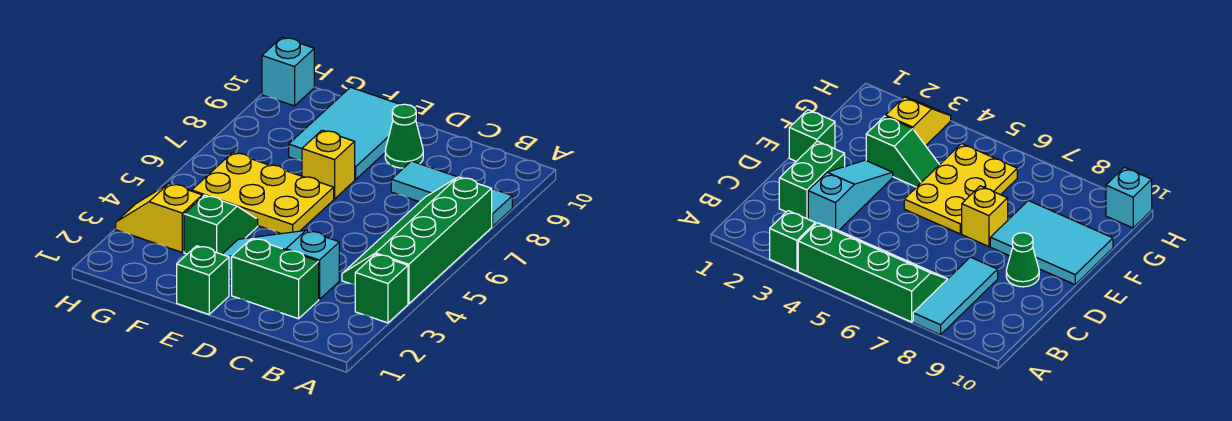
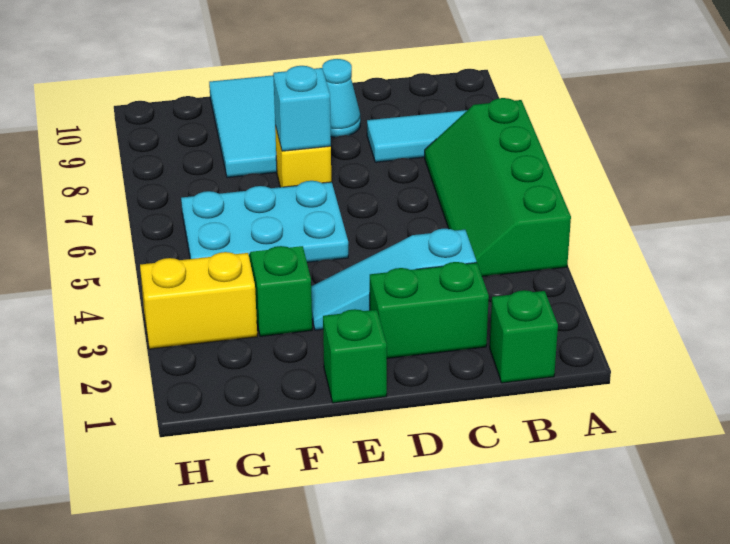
green brick A3 level 1 -> green brick B1 level 1
green cone D9 level 1 -> cyan cone D9 level 1
yellow plate E5:G6 level 1 -> cyan plate E5:G6 level 1
yellow slope G3:H3 level 1 top G -> yellow brick G3:H3 level 1
cyan brick H10 level 1 -> cyan brick E7 level 2

